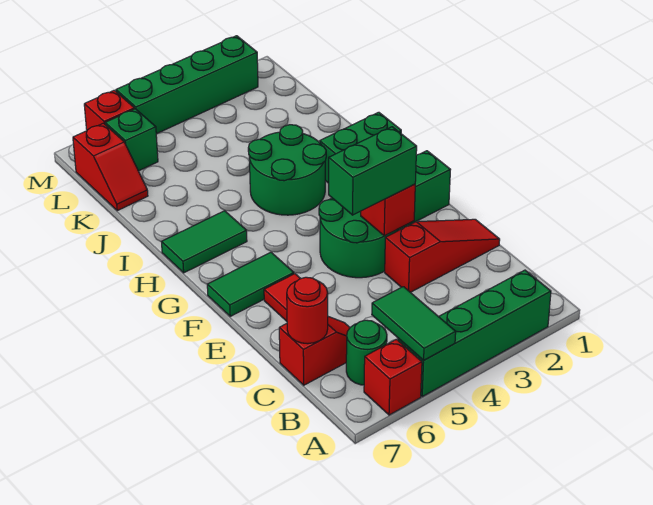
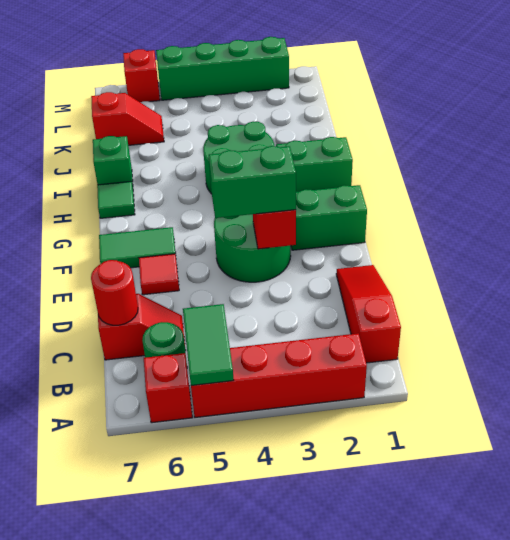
green brick A2:A5 level 1 -> red brick A2:A5 level 1
red slope D1:D3 level 1 top 3 -> red slope B1:D1 level 1 top B
green tile H6:H7 level 1 -> green tile H7 level 1
red slope K7:L7 level 1 top L -> red slope K6:K7 level 1 top 7
green brick L6 level 1 -> green brick I7 level 1

